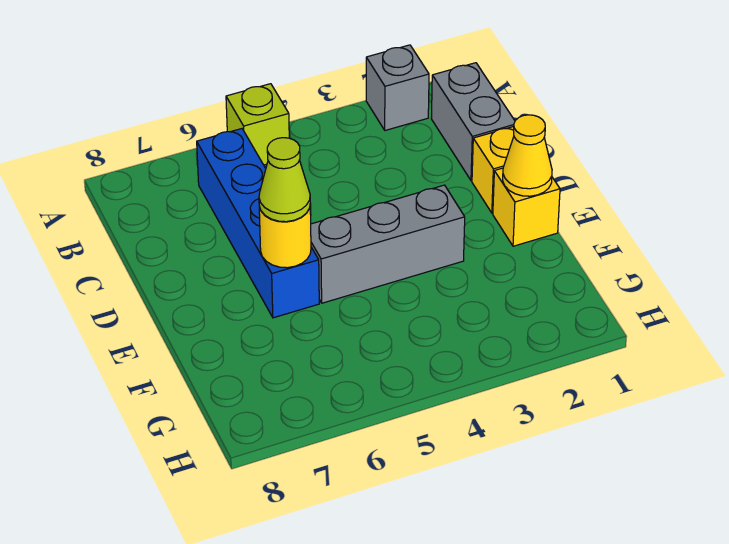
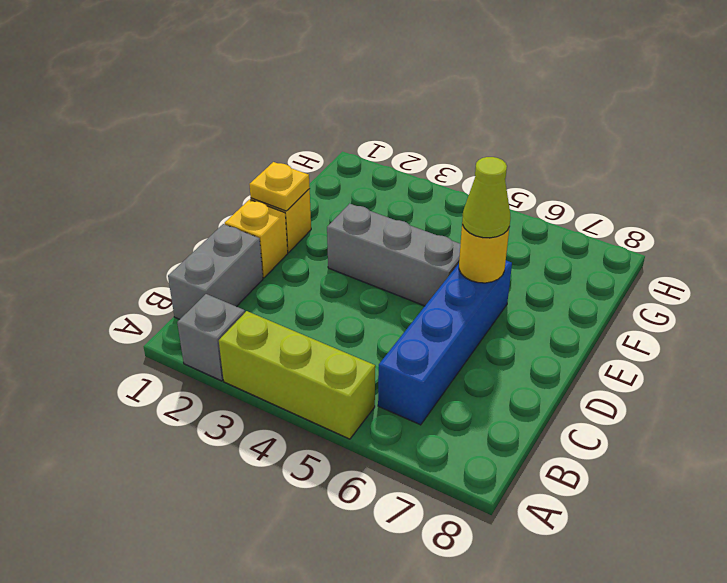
lime brick A5 level 1 -> lime brick A3:A5 level 1
yellow cone E1 level 2 -> yellow plate E1 level 2

